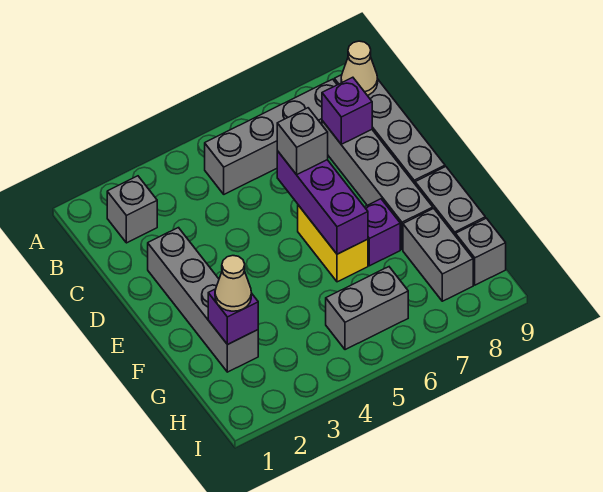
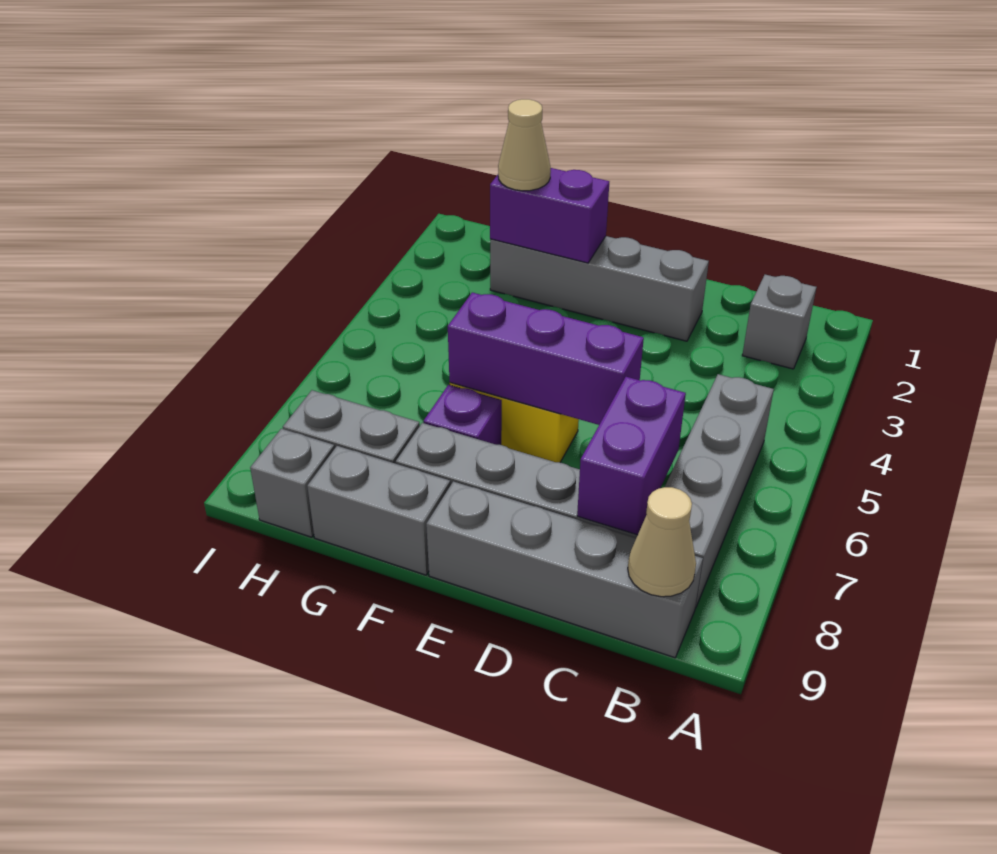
purple brick C8 level 2 -> purple brick C7:C8 level 2
grey brick D6 level 3 -> none
purple brick G2 level 2 -> purple brick F2:G2 level 2
grey brick H5:H6 level 1 -> none

